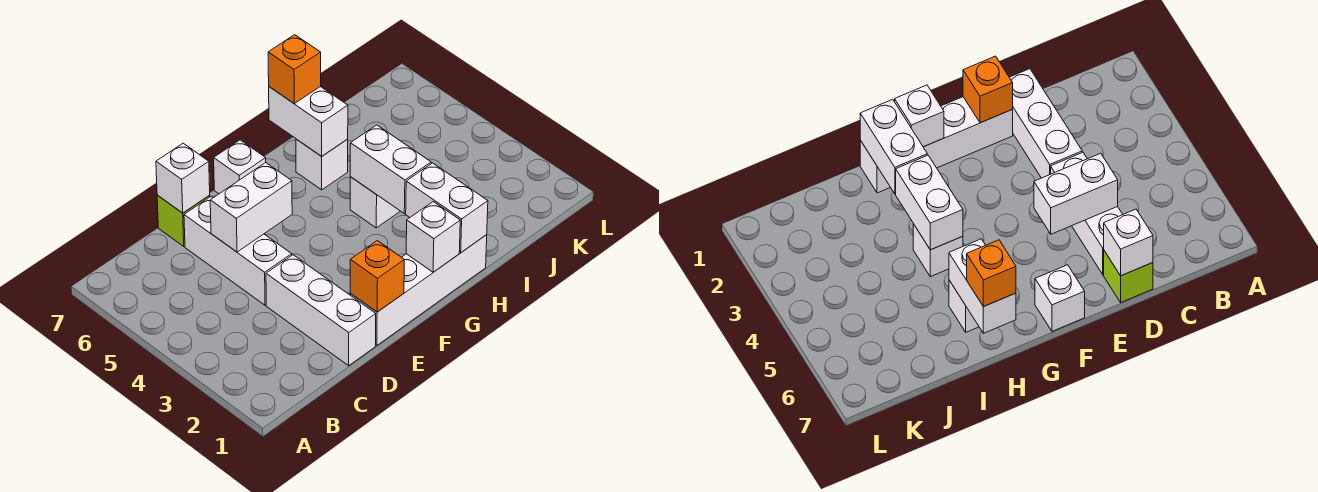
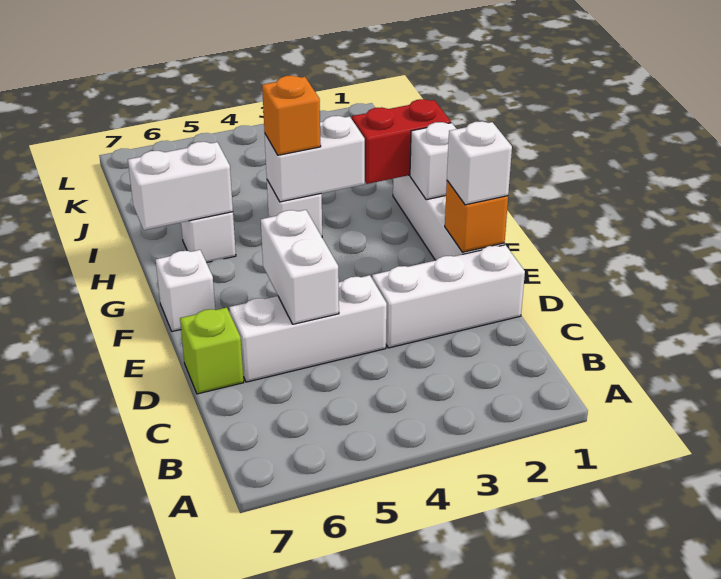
white brick D7 level 2 -> white brick E1 level 3
white brick H1:H2 level 2 -> red brick H1:H2 level 2
orange brick H7 level 3 -> orange brick H4 level 3

